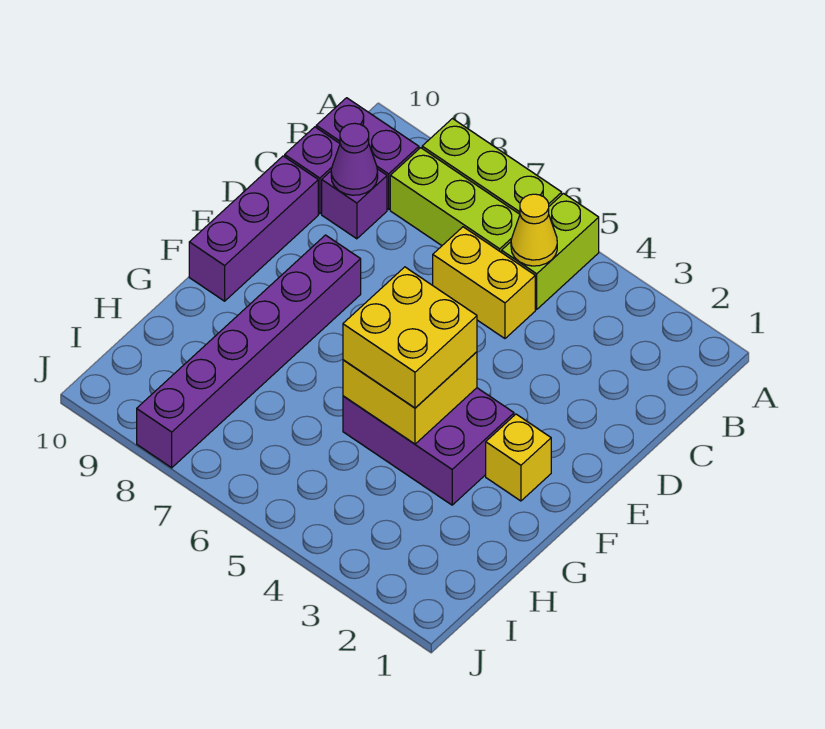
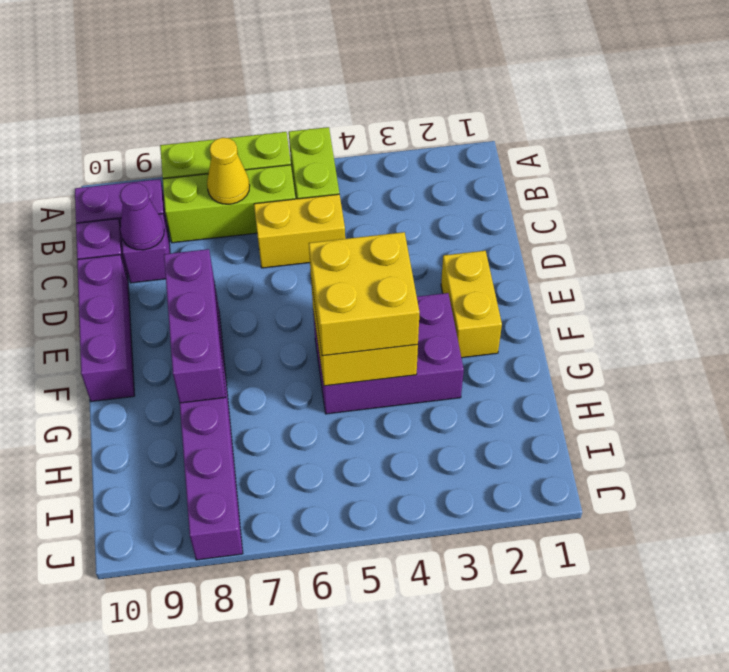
yellow cone B5 level 2 -> yellow cone B7 level 2
none -> purple brick E8:G8 level 2
yellow brick F2 level 1 -> yellow brick E2:F2 level 1

